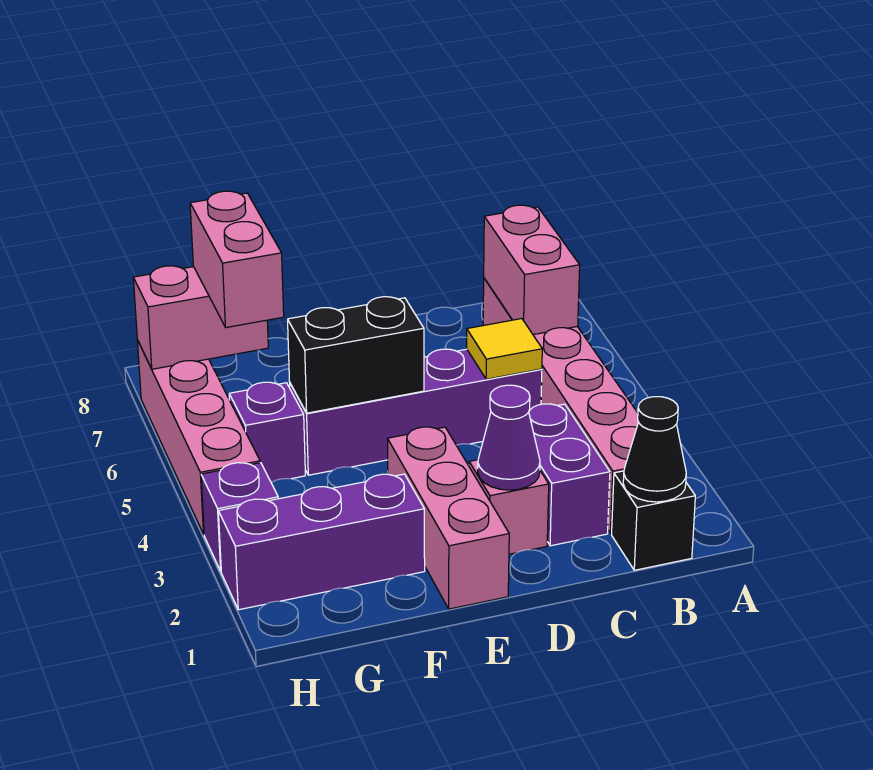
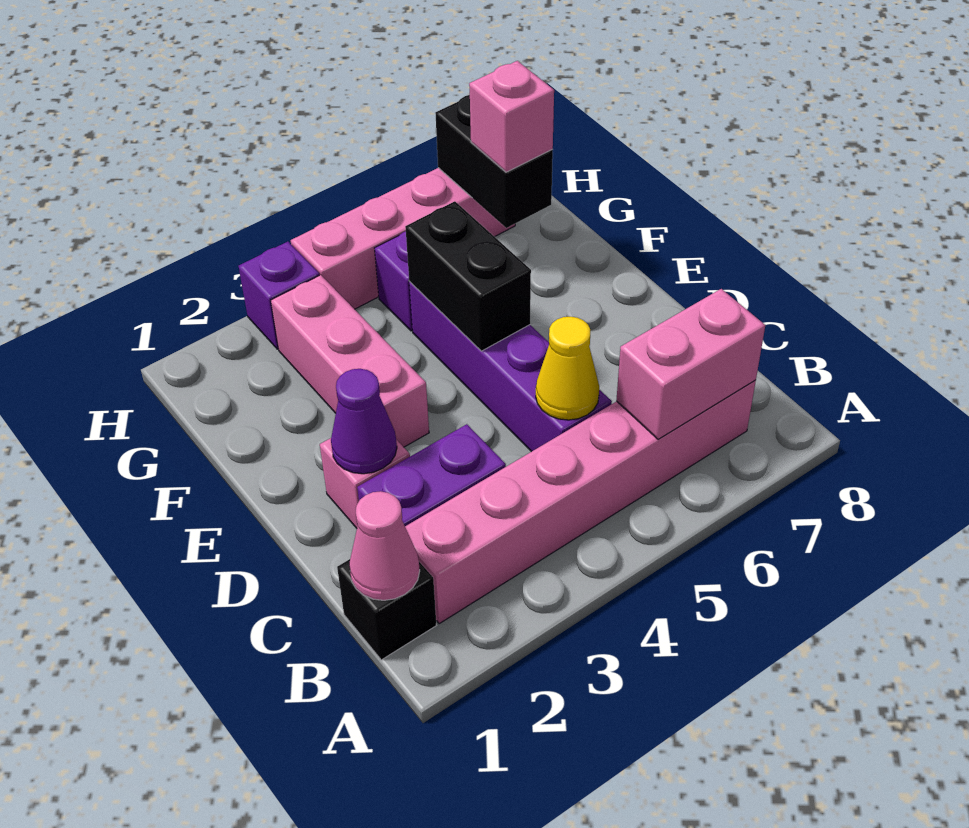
black cone B1 level 2 -> pink cone B1 level 2
yellow tile C5 level 2 -> yellow cone C5 level 2
pink brick E1:E3 level 1 -> pink brick E3:G3 level 1
purple brick F2:H2 level 1 -> none
pink brick G6:G7 level 3 -> pink brick G7 level 3
pink brick G7:H7 level 2 -> black brick G7:H7 level 2

